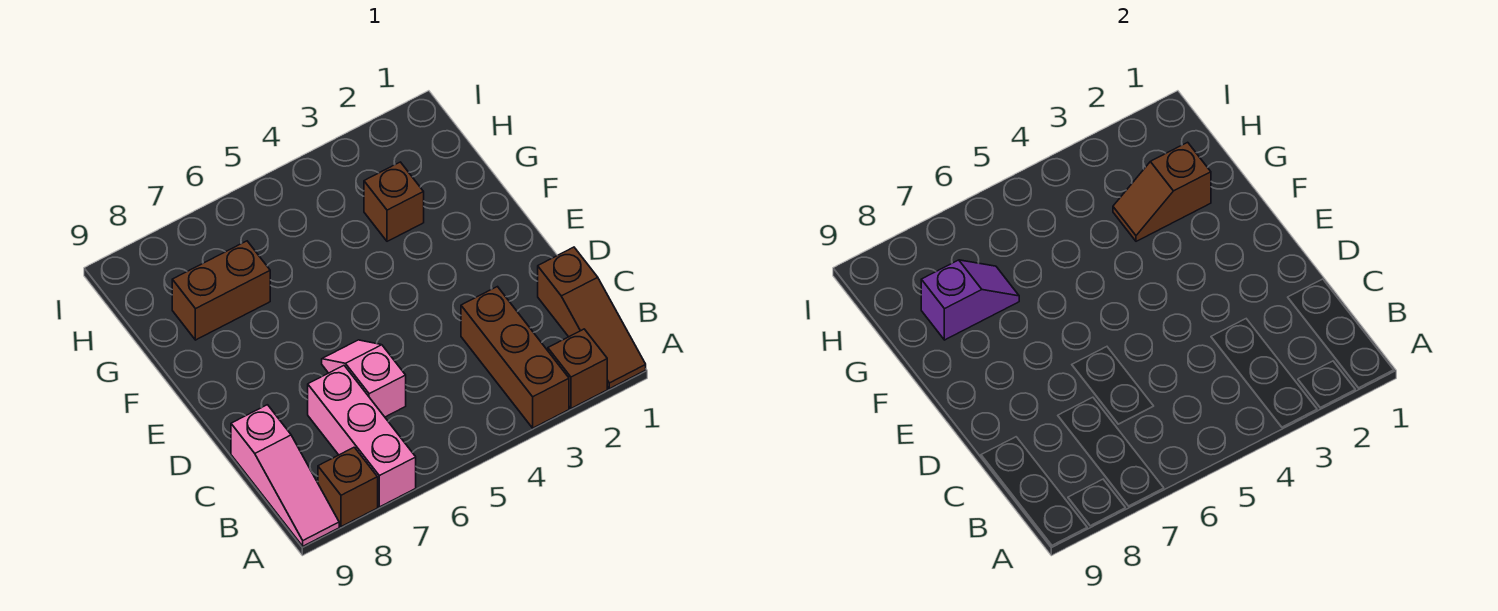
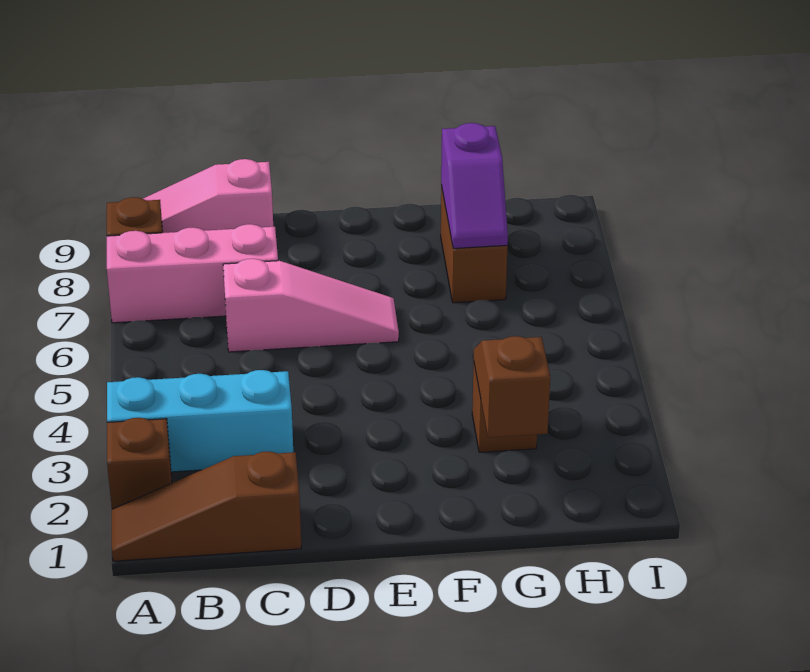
brown brick A3:C3 level 1 -> cyan brick A3:C3 level 1
pink slope C6:D6 level 1 top C -> pink slope C6:E6 level 1 top C

